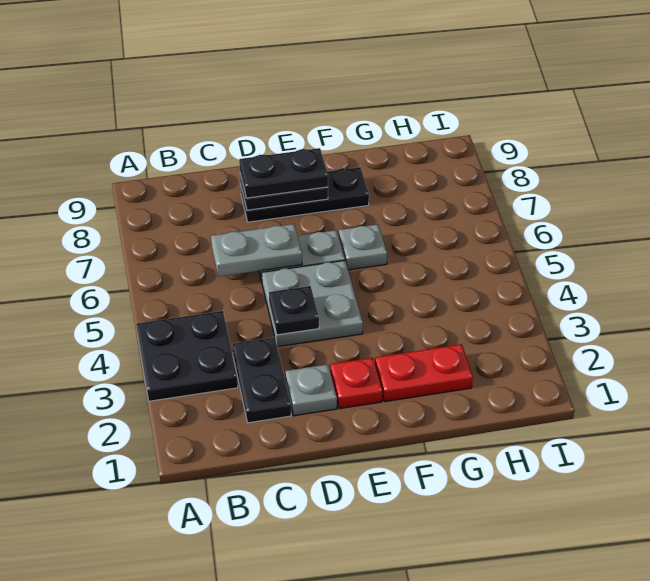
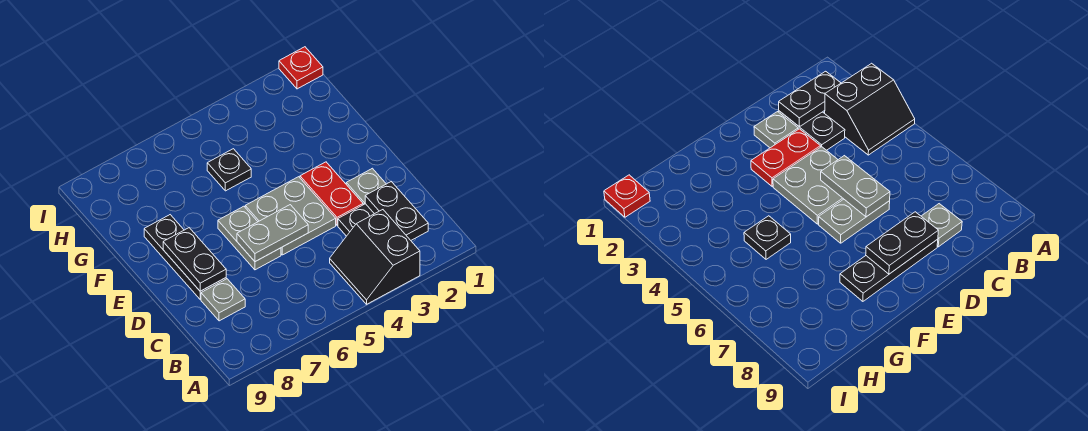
black plate A3:B4 level 1 -> black slope A3:B4 level 1 top 3
grey plate C6:D6 level 2 -> grey plate D5:D6 level 2
black plate D4 level 2 -> black plate G5 level 1
black plate D8:E8 level 3 -> black plate B2:C2 level 2
red plate E2 level 1 -> red plate I1 level 1
red plate F2:G2 level 1 -> red plate D3:E3 level 1
grey plate F6 level 1 -> grey plate C8 level 1

